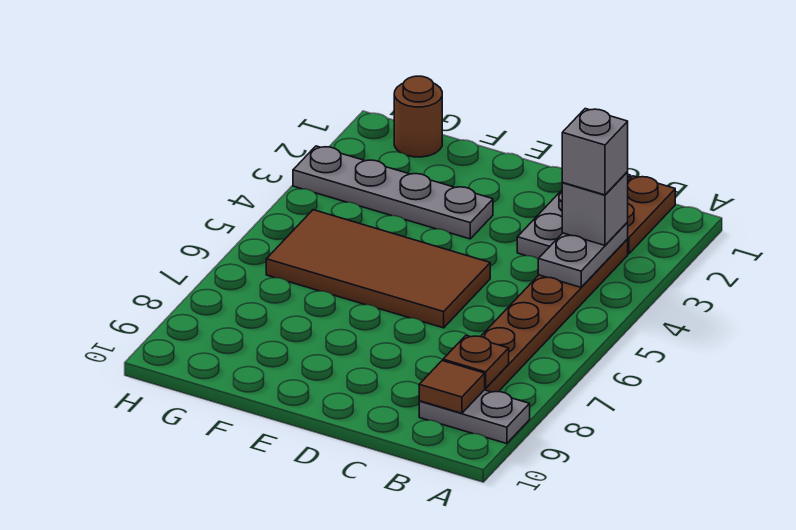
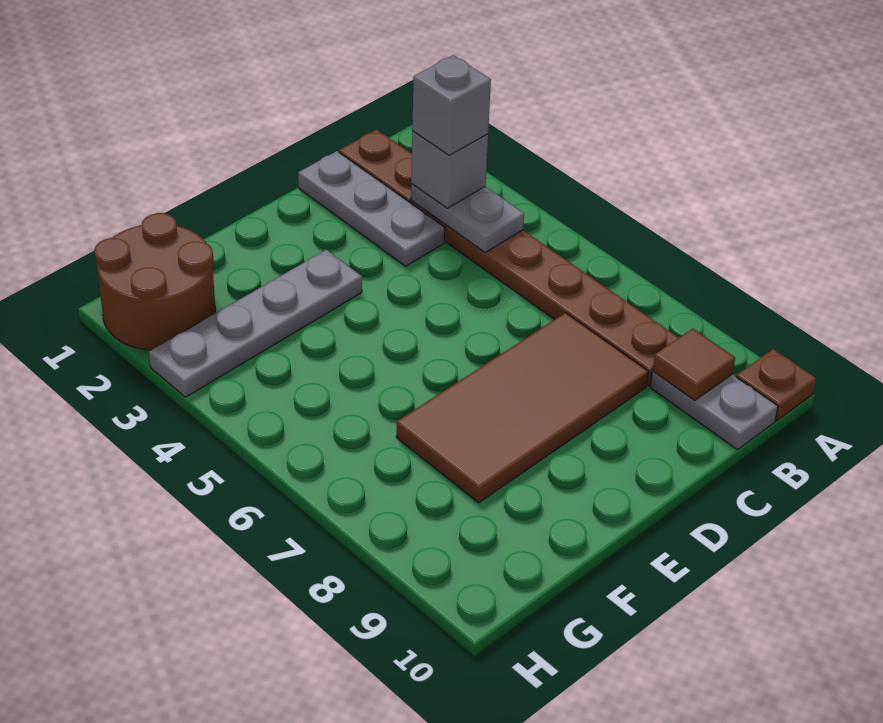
grey plate A9:B9 level 1 -> grey plate B9:B10 level 1
brown plate B8 level 2 -> brown plate A10 level 1
brown tile D5:G6 level 1 -> brown tile C7:F8 level 1
brown round brick G1 level 1 -> brown round brick G1:H2 level 1

